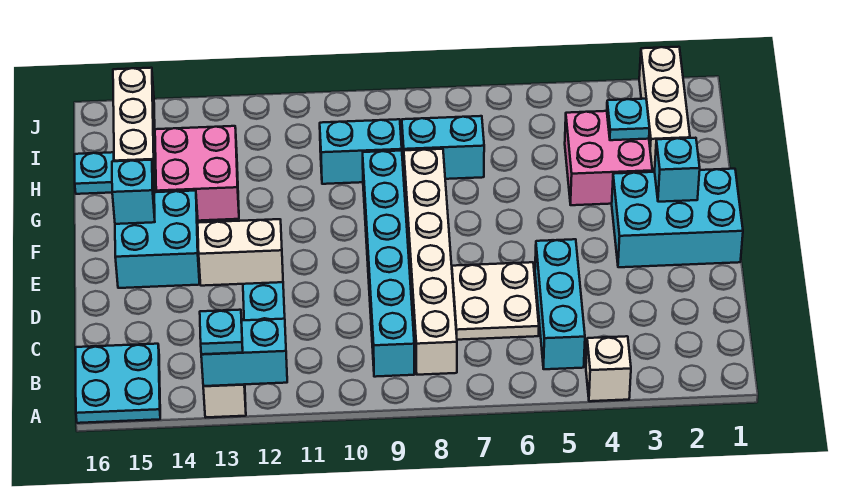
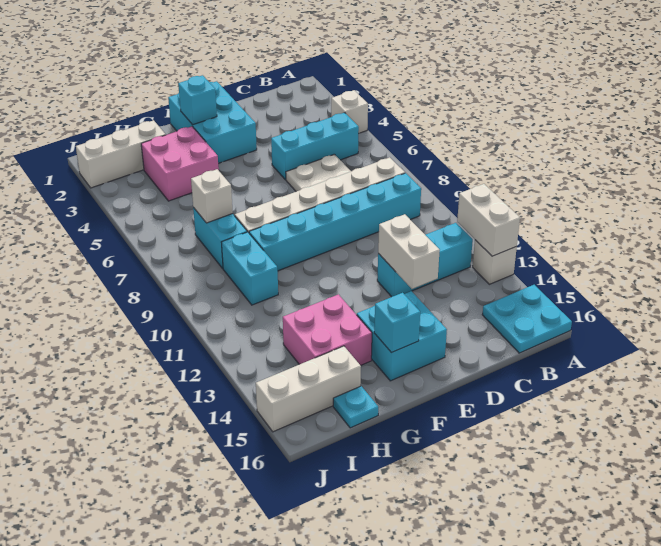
cyan brick A12:A13 level 2 -> white brick A12:A13 level 2
cyan plate A13 level 3 -> none
cyan plate H3 level 2 -> none
none -> white brick H7 level 2

